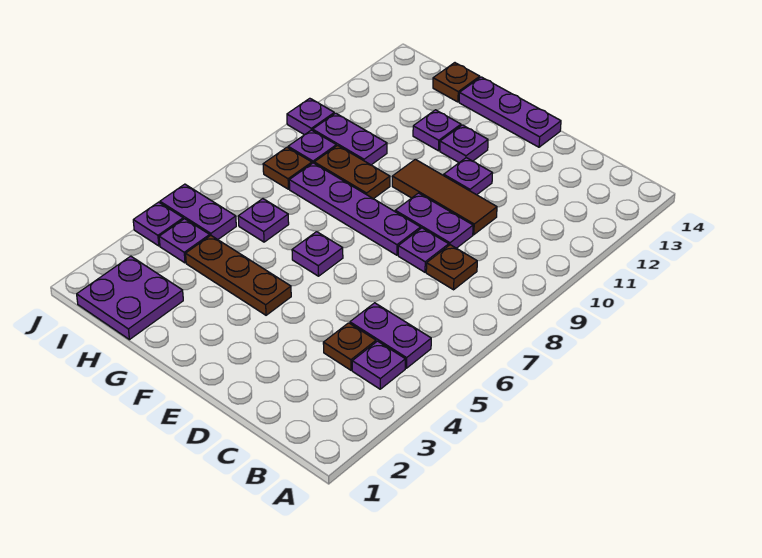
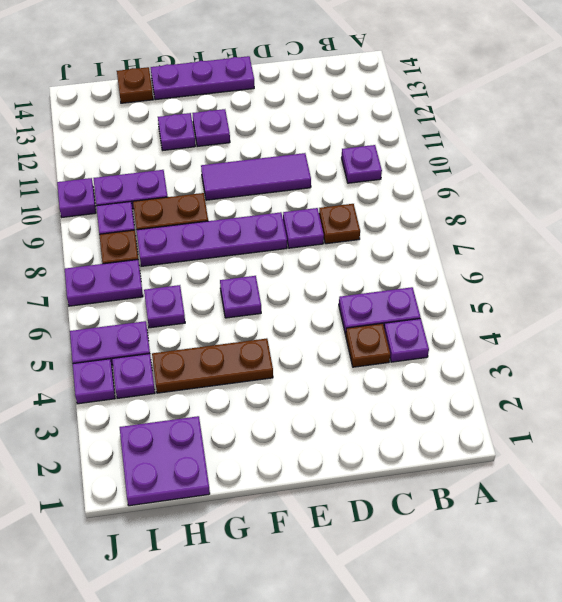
purple plate D9:E9 level 1 -> purple plate I7:J7 level 1
brown tile D10:F10 level 1 -> purple tile D10:F10 level 1
purple plate E11 level 1 -> purple plate B10 level 1

